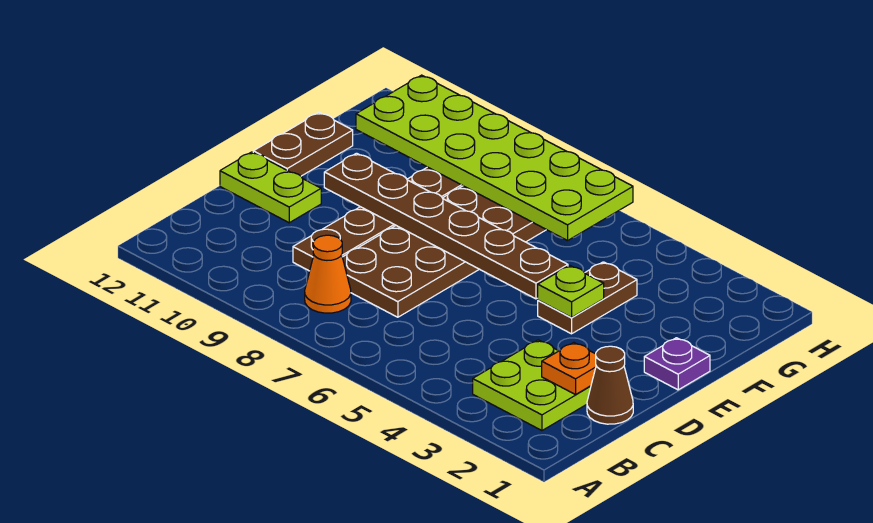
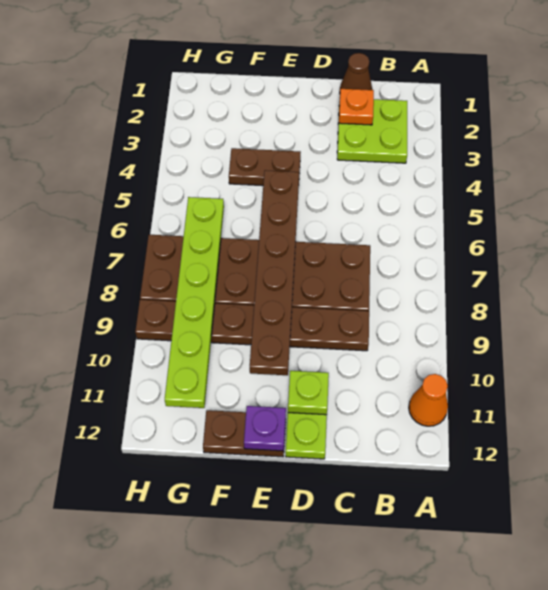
orange cone B8 level 1 -> orange cone A11 level 1
purple plate E1 level 1 -> purple plate E12 level 2
lime plate E4 level 2 -> lime plate D11 level 2
lime plate G6:H11 level 2 -> lime plate G6:G11 level 2

